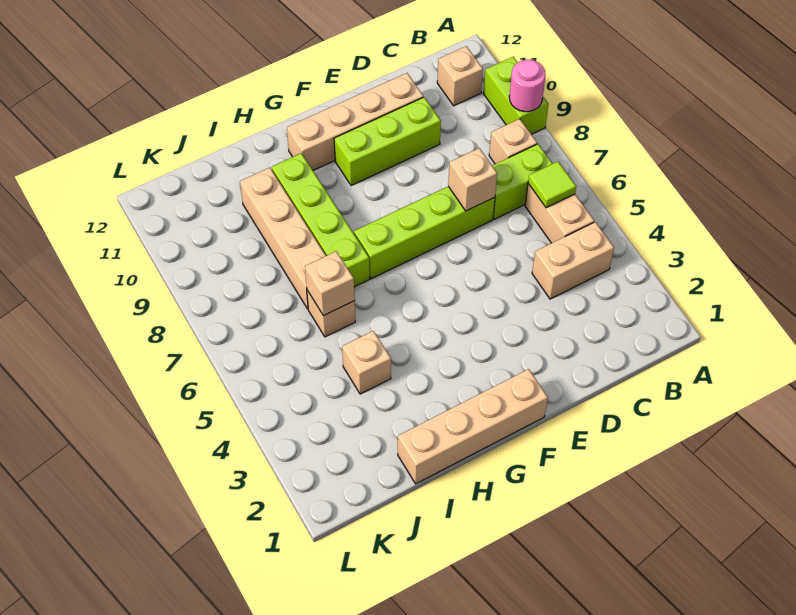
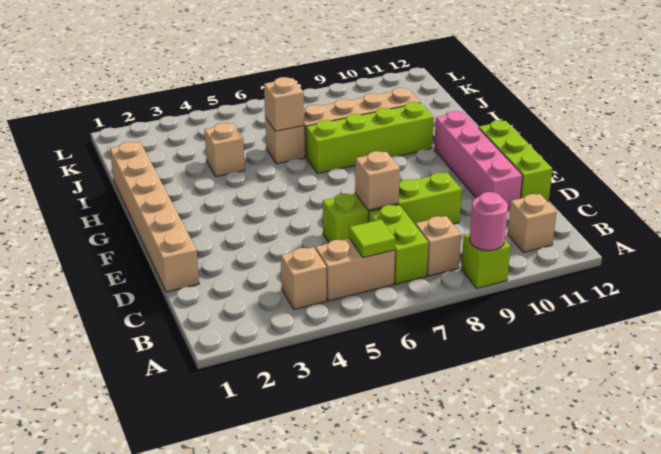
lime brick A9:A10 level 1 -> lime brick A9 level 1
tan brick B4:C4 level 1 -> tan brick B4 level 1
lime brick D7:G7 level 1 -> lime brick D6:D9 level 1
lime brick D10:F10 level 1 -> lime brick D12:F12 level 1
tan brick D11:G11 level 1 -> pink brick D11:G11 level 1
tan brick F1:I1 level 1 -> tan brick D1:I1 level 1

